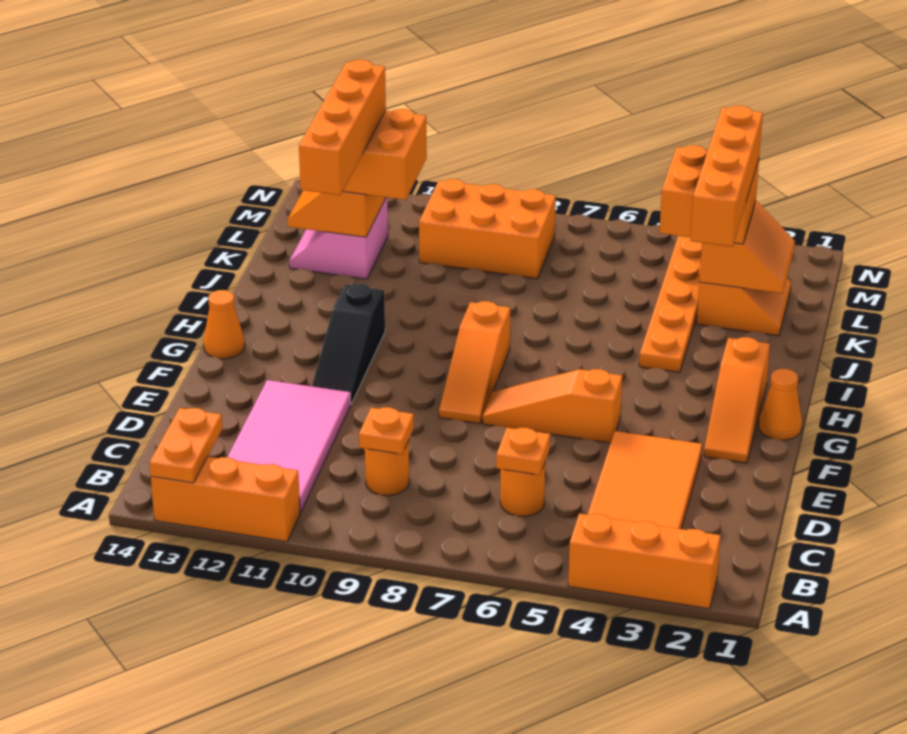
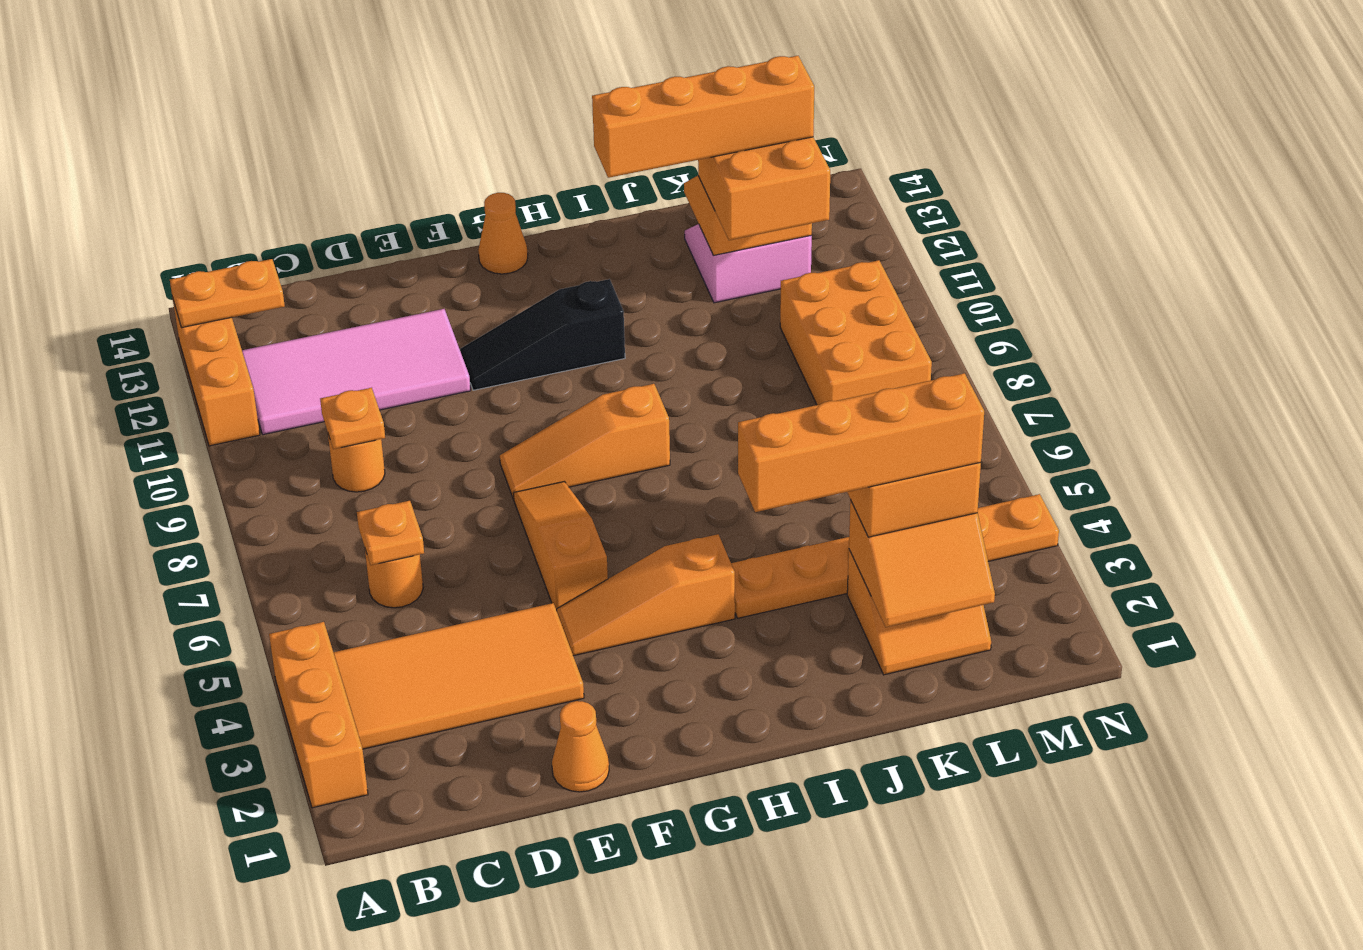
orange slope F2:H2 level 1 top H -> orange slope F4:H4 level 1 top H
orange cone G1 level 1 -> orange cone E1 level 1

